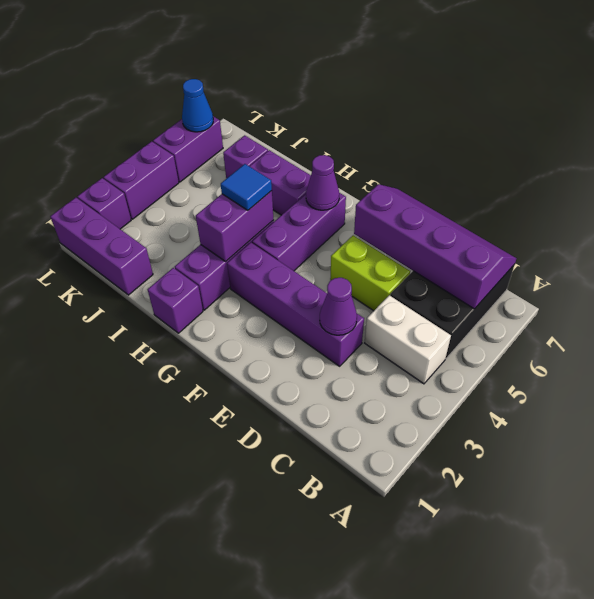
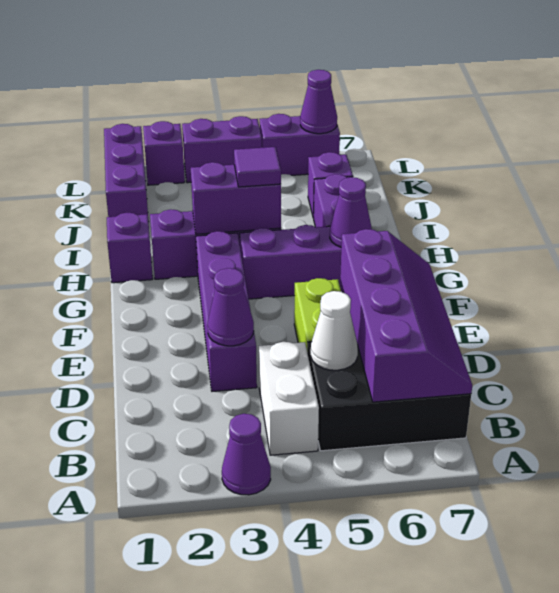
none -> purple cone A3 level 1
none -> white cone C5 level 2
blue tile H4 level 3 -> purple tile H4 level 3
blue cone L6 level 2 -> purple cone L6 level 2

